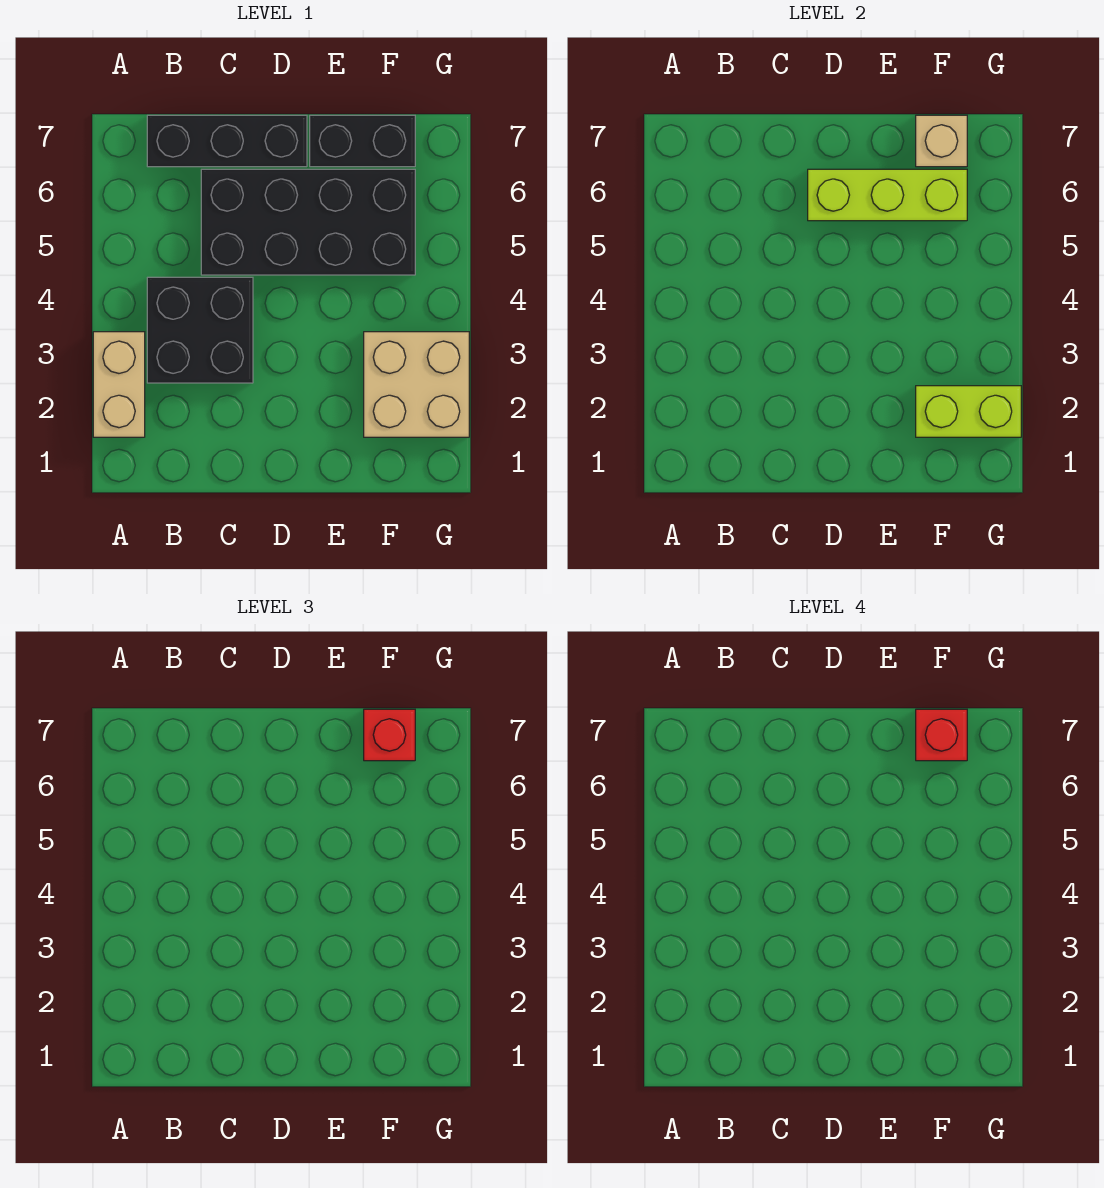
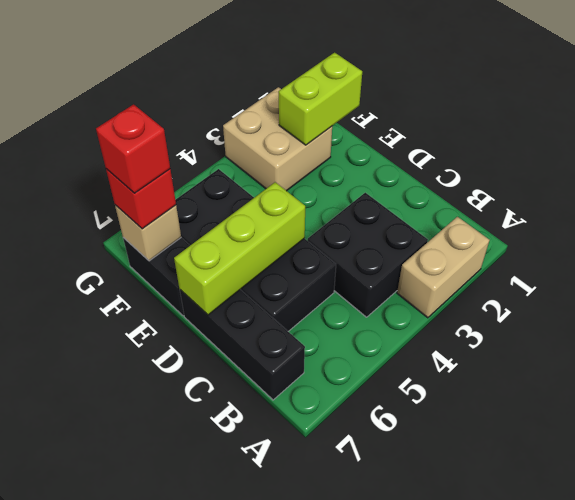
lime brick D6:F6 level 2 -> lime brick D5:D7 level 2
lime brick F2:G2 level 2 -> lime brick F1:F2 level 2

